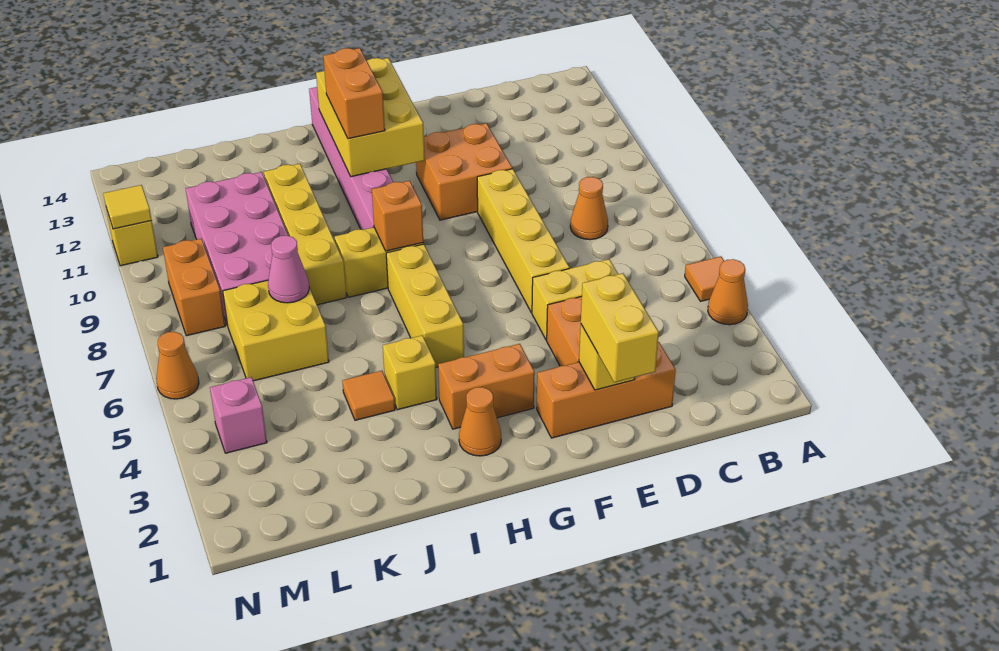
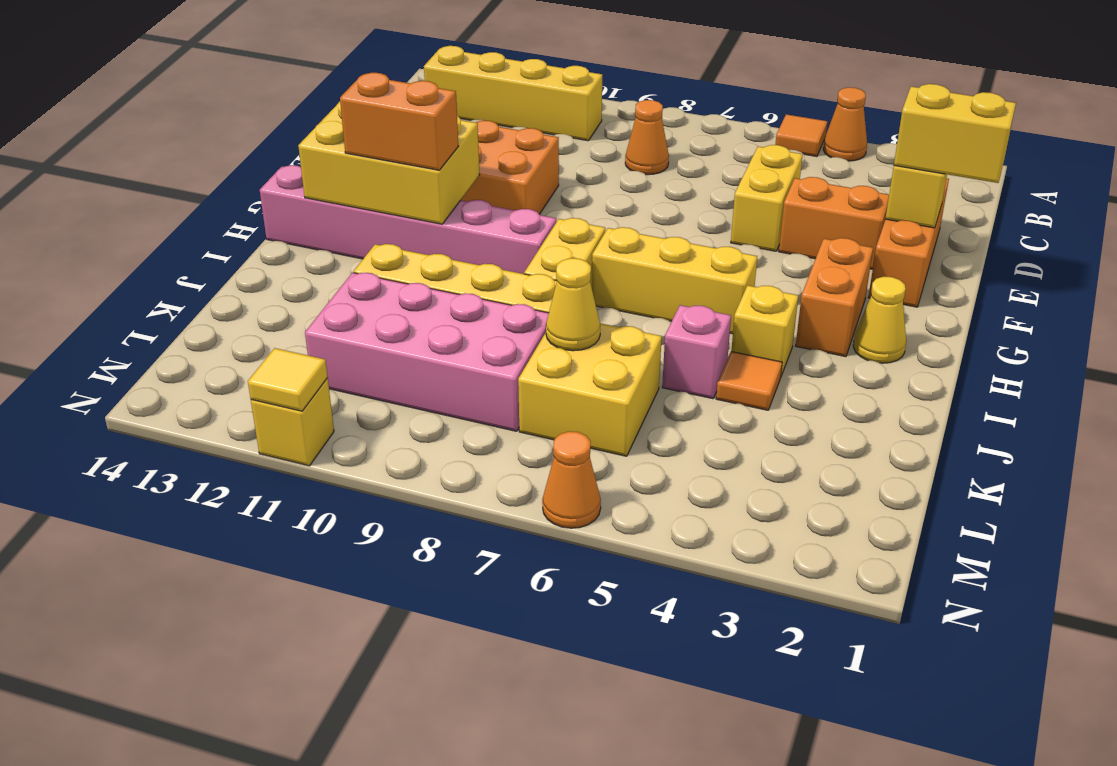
yellow brick E6:E9 level 1 -> yellow brick B10:B13 level 1
orange cone H2 level 1 -> yellow cone H2 level 1
orange brick H8 level 2 -> none
pink cone K7 level 2 -> yellow cone K7 level 2
pink brick M4 level 1 -> pink brick J5 level 1
orange brick M8:M9 level 1 -> none

